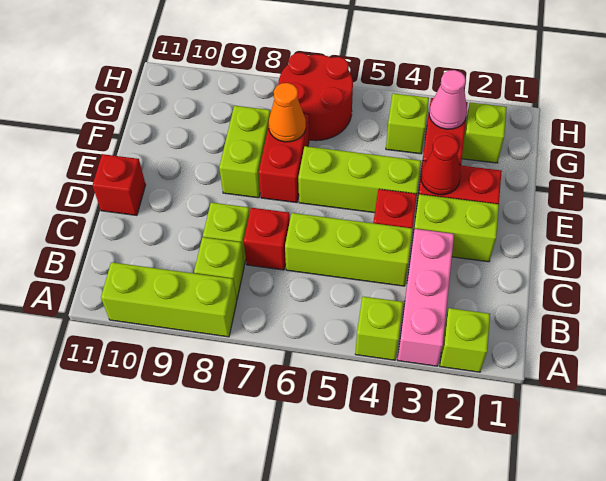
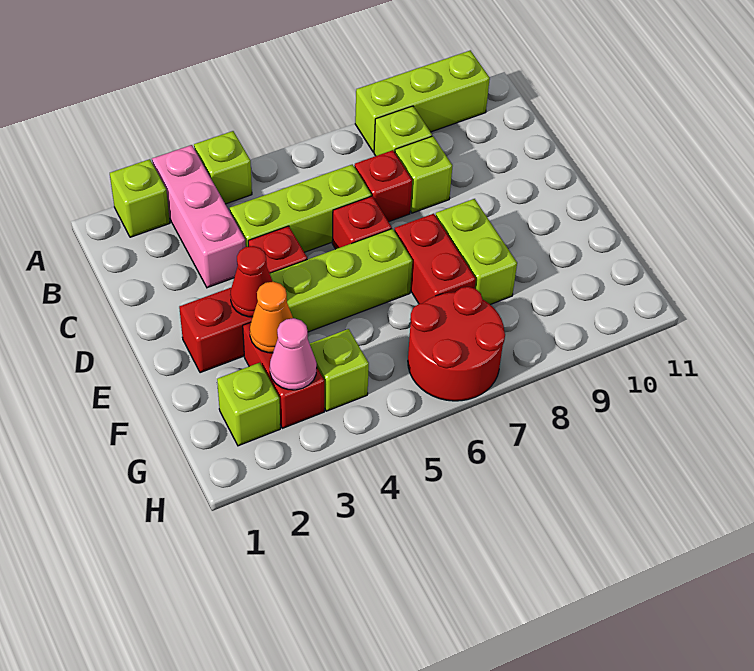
lime brick D2:D3 level 1 -> none
red brick D11 level 1 -> red brick D6 level 1
orange cone F7 level 2 -> orange cone F3 level 2

